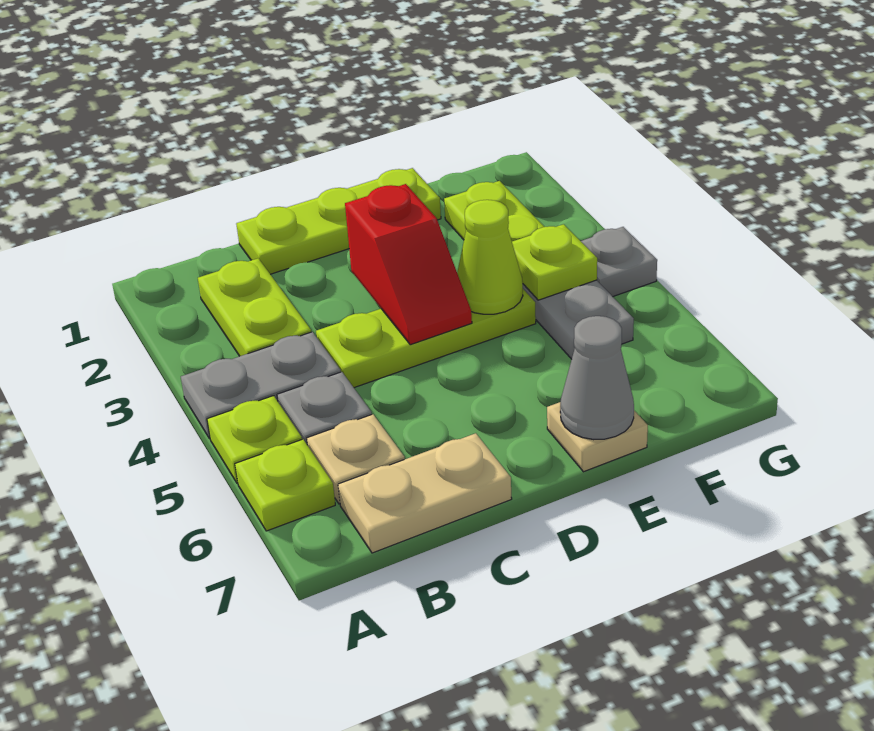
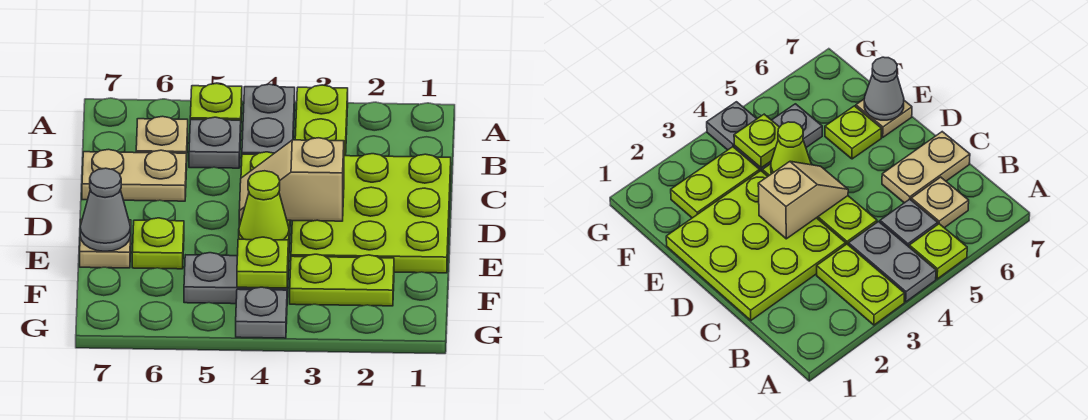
lime plate A6 level 1 -> lime plate E6 level 1
lime plate B2:B3 level 1 -> lime plate A3:B3 level 1
tan plate B7:C7 level 1 -> tan plate C6:C7 level 1
lime plate C1:E1 level 1 -> lime plate C1:E3 level 1
red slope D3:D4 level 2 top 3 -> tan slope D3:D4 level 2 top 3

